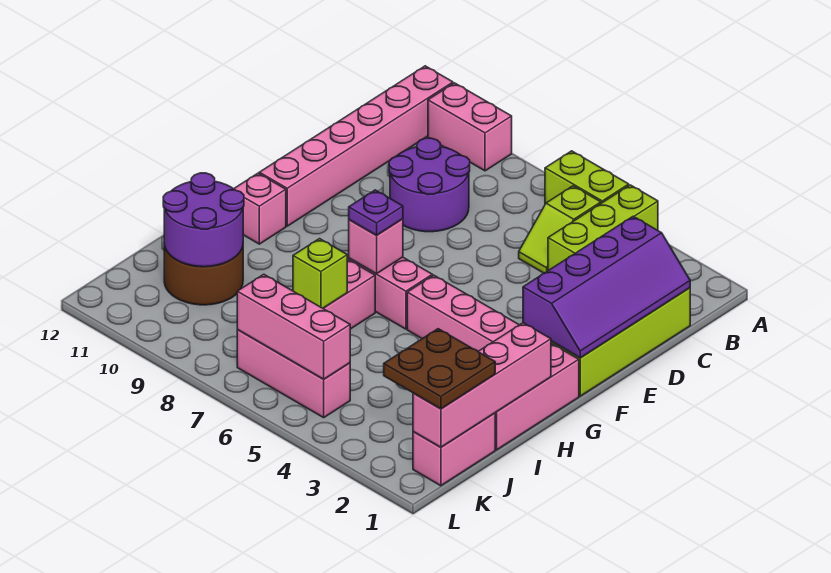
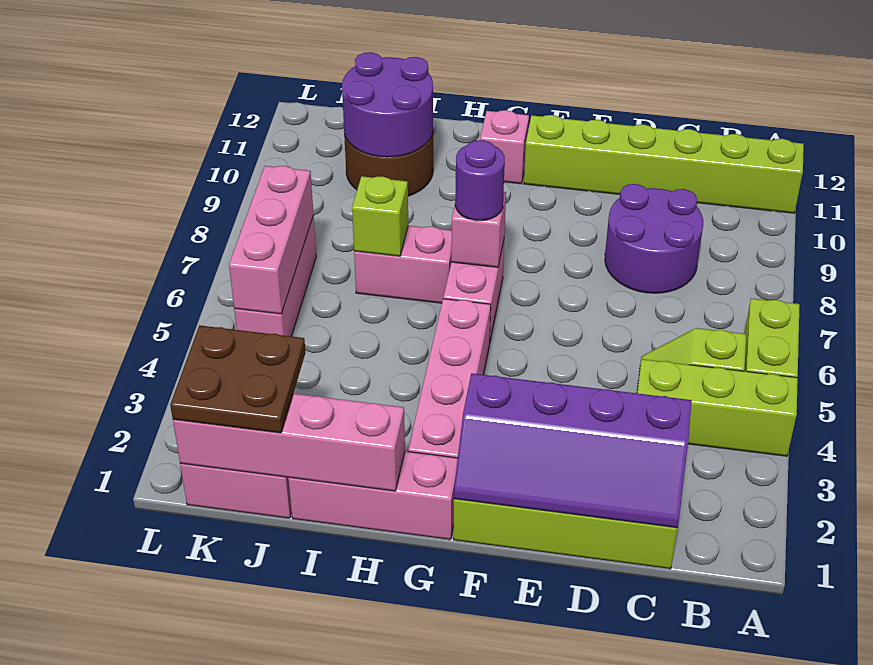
pink brick A9:A10 level 1 -> none
pink brick A11:F11 level 1 -> lime brick A11:F11 level 1
purple plate G7 level 3 -> purple round brick G7 level 3

